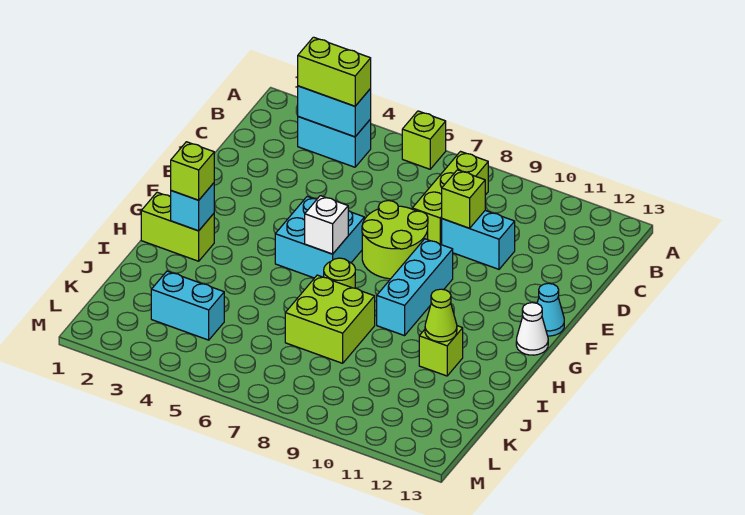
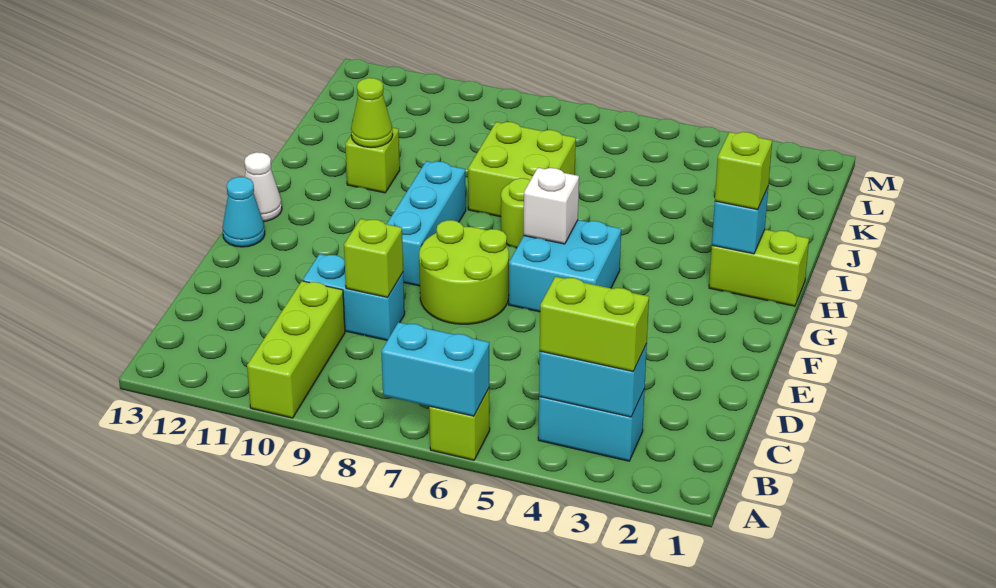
lime brick B8:D8 level 1 -> lime brick A10:C10 level 1
cyan brick K3:K4 level 1 -> cyan brick A6:A7 level 2

